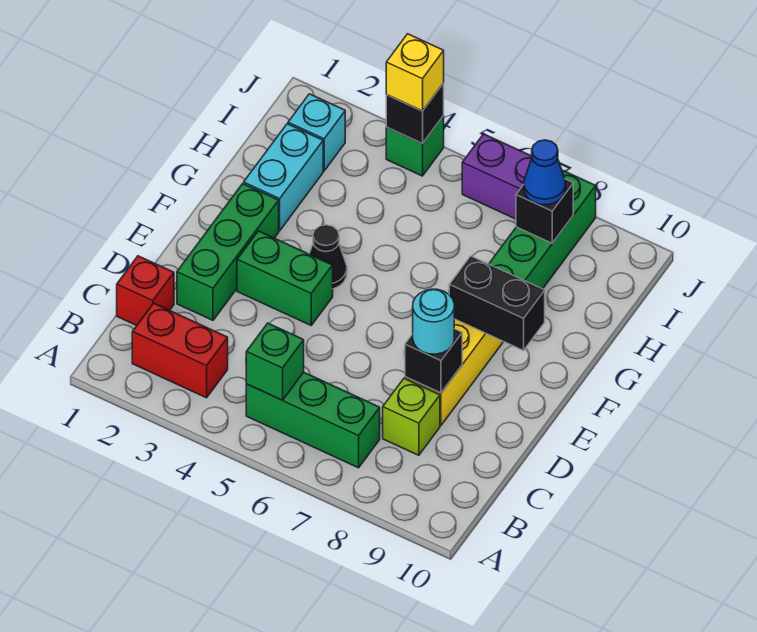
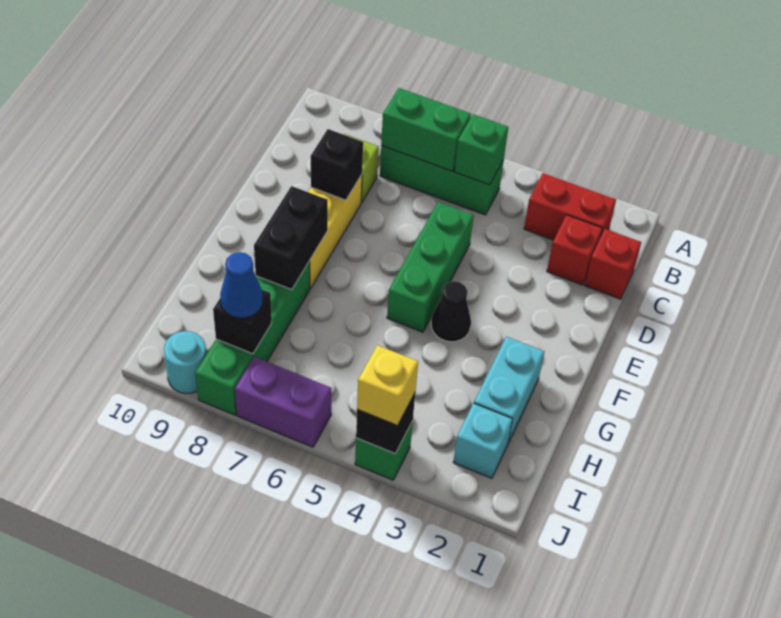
none -> red brick C2 level 1
green brick D2:F2 level 1 -> green brick D5:F5 level 1
cyan round brick D8 level 3 -> cyan round brick J9 level 1
green brick E3:E4 level 1 -> green brick B6:B7 level 2
black brick F8:F9 level 2 -> black brick F8:G8 level 2

